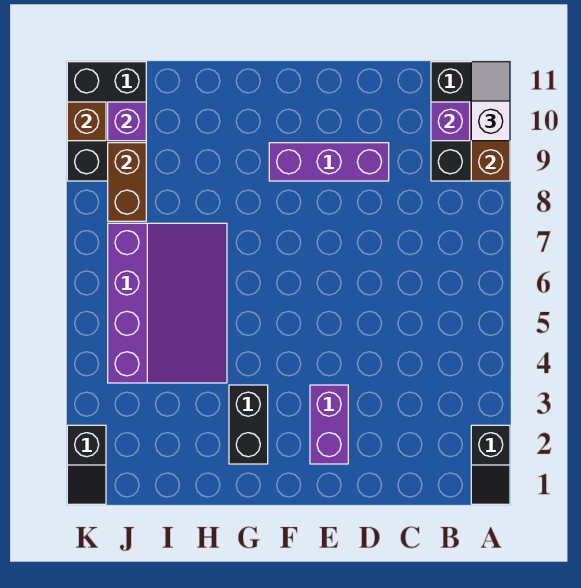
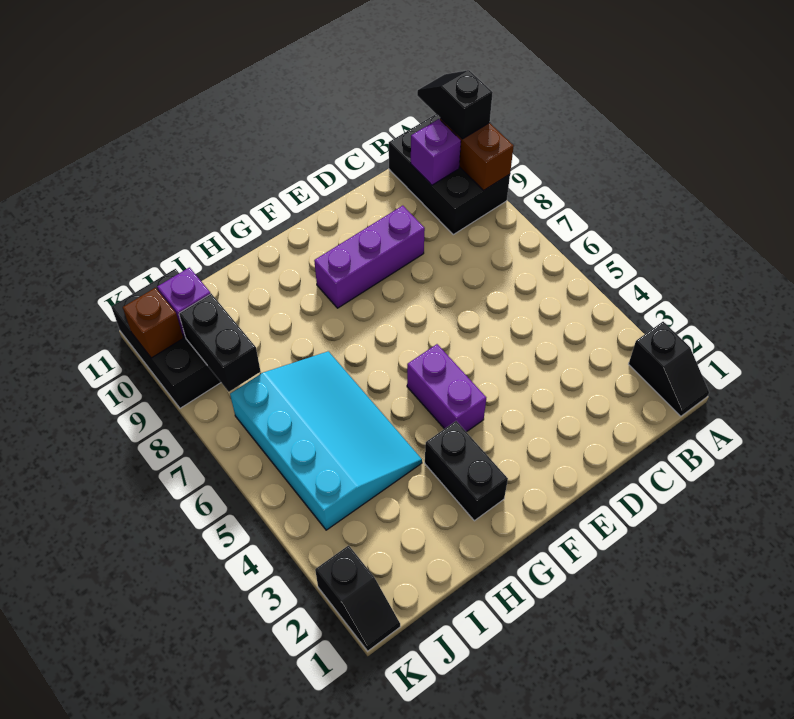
white slope A10:A11 level 3 top 10 -> black slope A10:A11 level 3 top 10
purple brick E2:E3 level 1 -> purple brick F4:F5 level 1
purple slope H4:J7 level 1 top J -> cyan slope H4:J7 level 1 top J
brown brick J8:J9 level 2 -> black brick J8:J9 level 2

